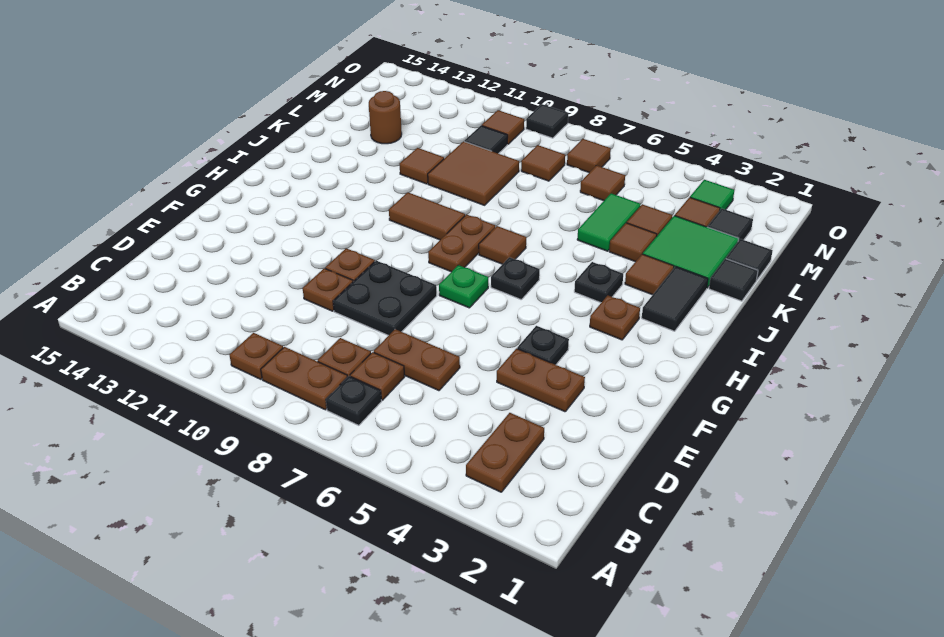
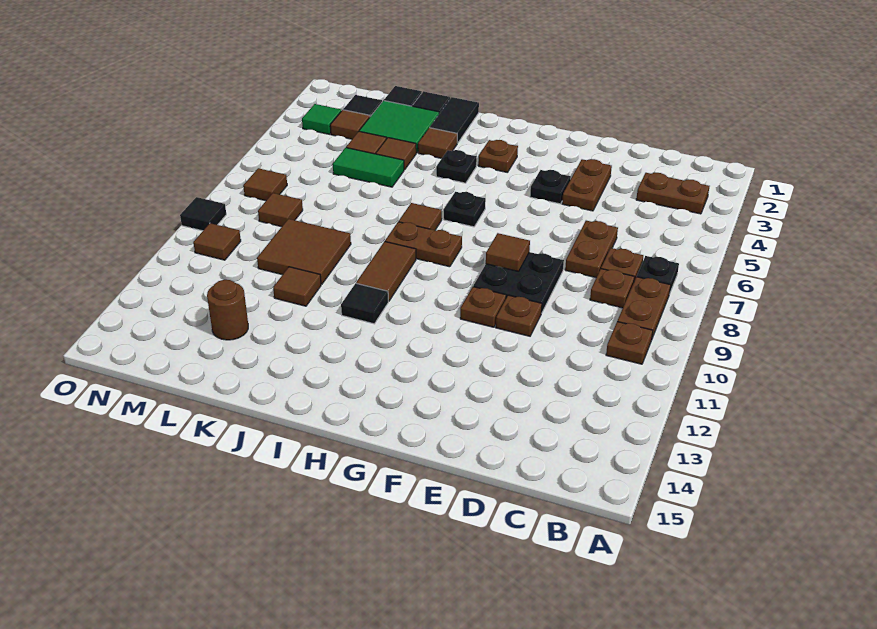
green plate G7 level 1 -> none
black tile I2:J2 level 1 -> black tile J1:J2 level 1
brown tile M6 level 1 -> brown tile F8 level 2
black tile M10 level 1 -> black tile I11 level 1

